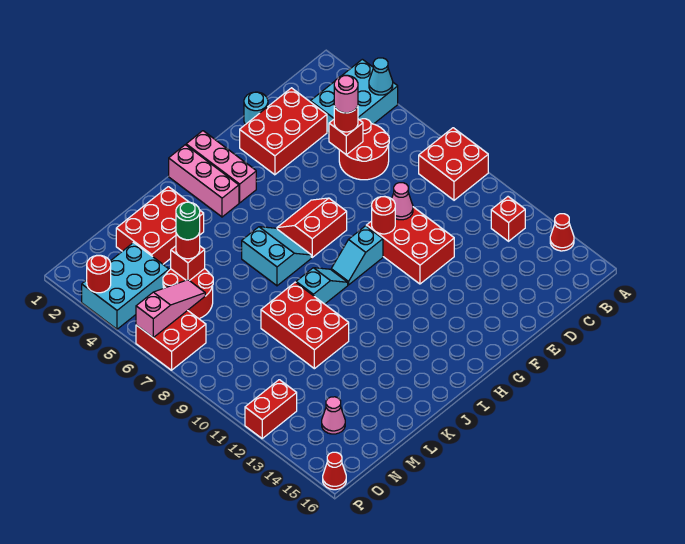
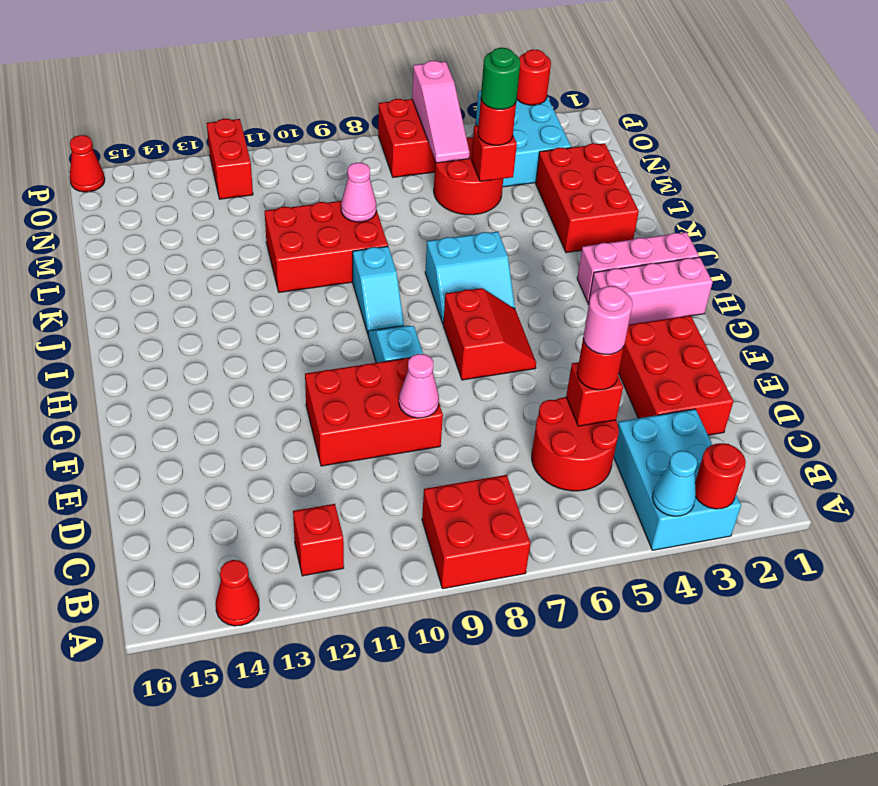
cyan round brick E1 level 1 -> none
red round brick F9 level 2 -> red round brick A3 level 2
pink cone N14 level 1 -> pink cone L9 level 2

